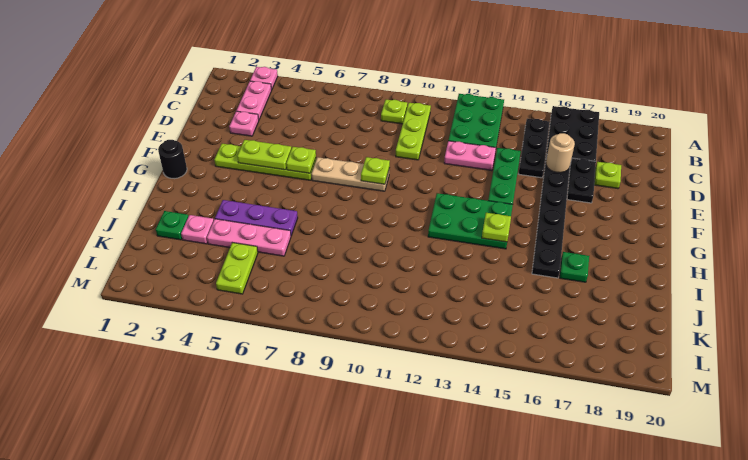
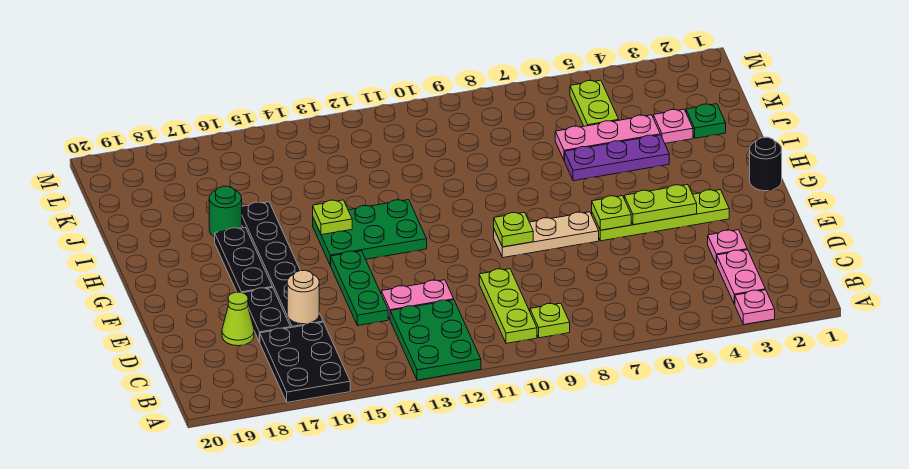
black plate B15:D15 level 1 -> black plate F17:H17 level 1
lime plate D18 level 1 -> lime cone D18 level 1
green plate I17 level 1 -> green round brick I17 level 1

